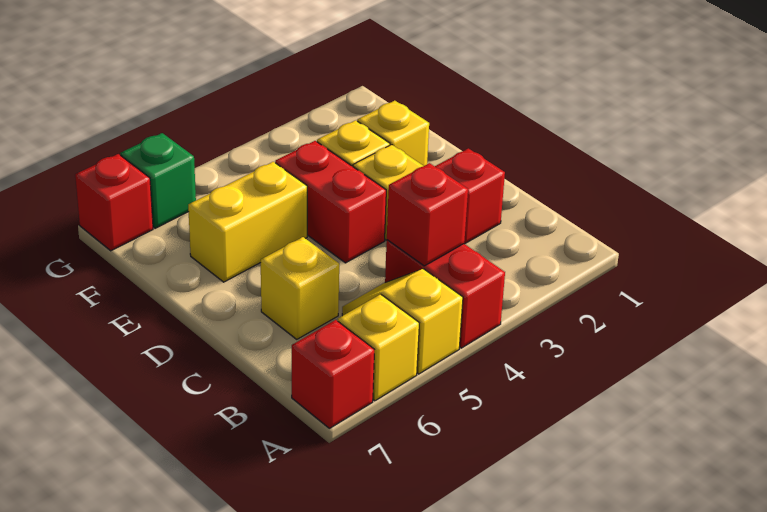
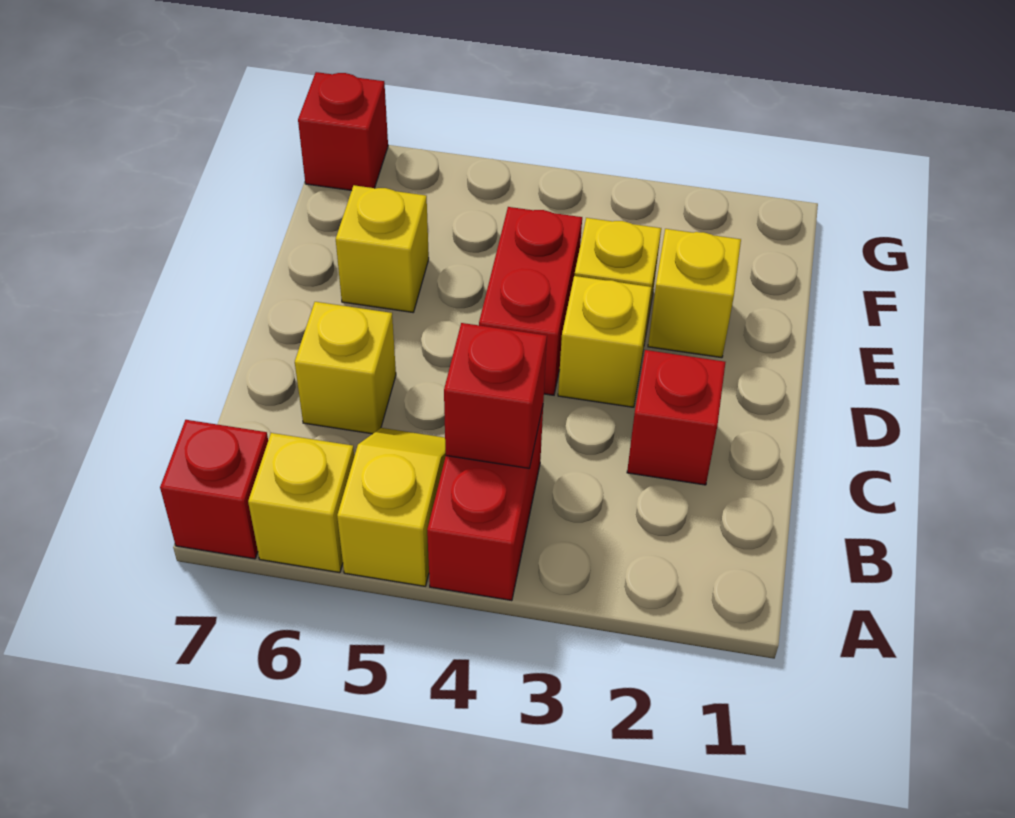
yellow brick E5:E6 level 1 -> yellow brick E6 level 1
green brick G6 level 1 -> none

